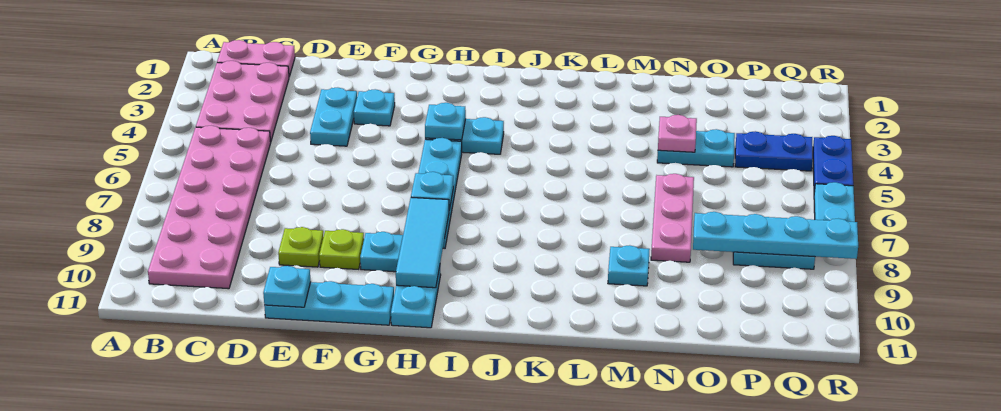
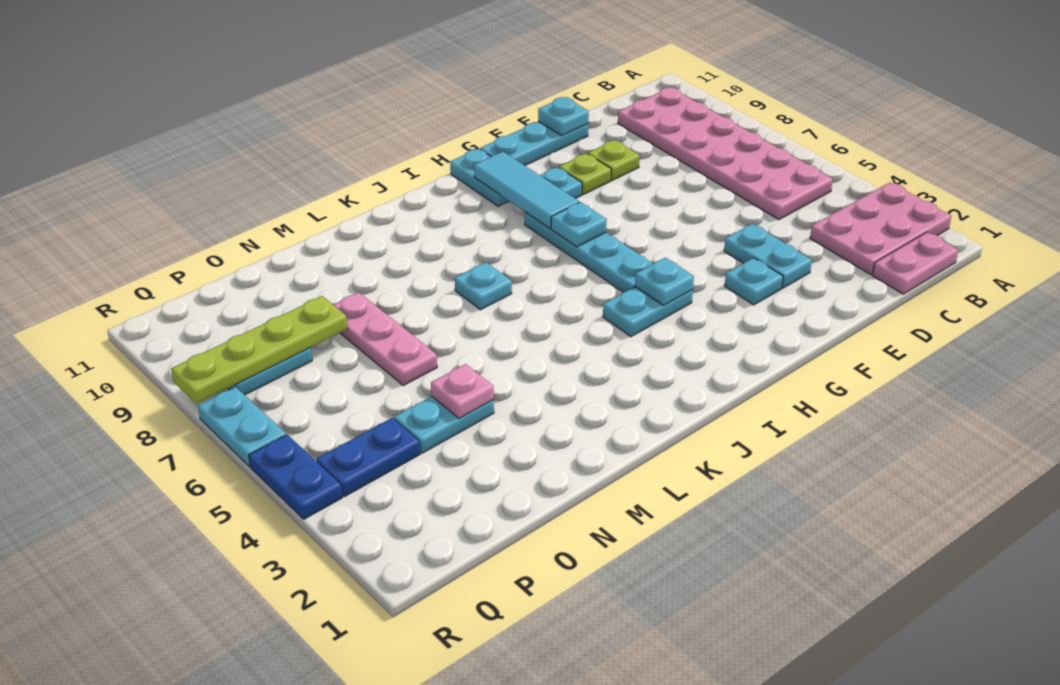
pink plate B2:C4 level 1 -> pink plate A2:C3 level 1
cyan plate M9 level 1 -> cyan plate K7 level 1
cyan plate O8:R8 level 2 -> lime plate O8:R8 level 2

